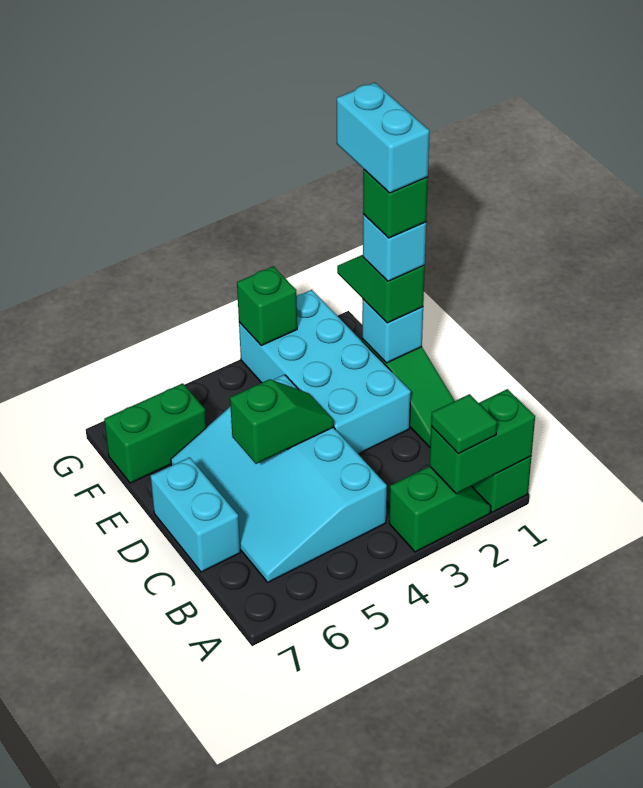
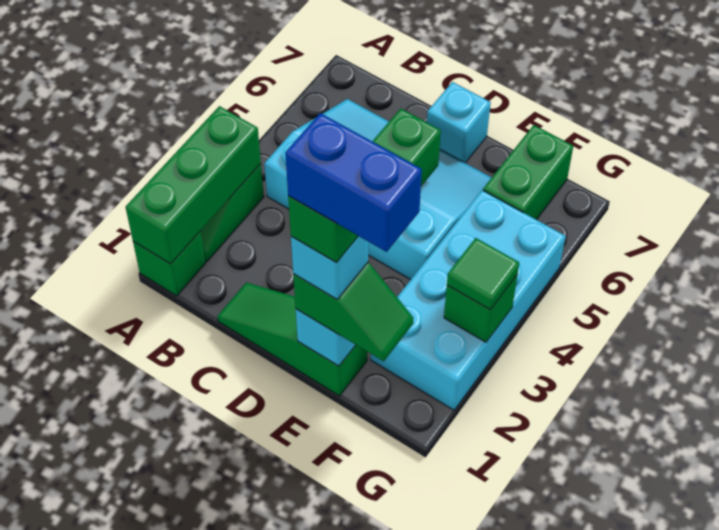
green brick A1:A2 level 2 -> green brick A1:A3 level 2
green tile A2 level 3 -> green tile G3 level 3
cyan brick C7:D7 level 1 -> cyan brick D7 level 1
cyan brick D2:G3 level 1 -> cyan brick F2:G5 level 1
cyan brick E1:F1 level 6 -> blue brick E1:F1 level 6

